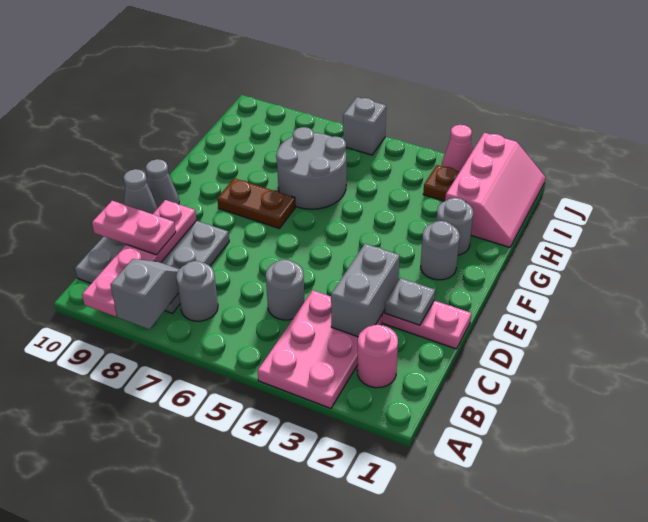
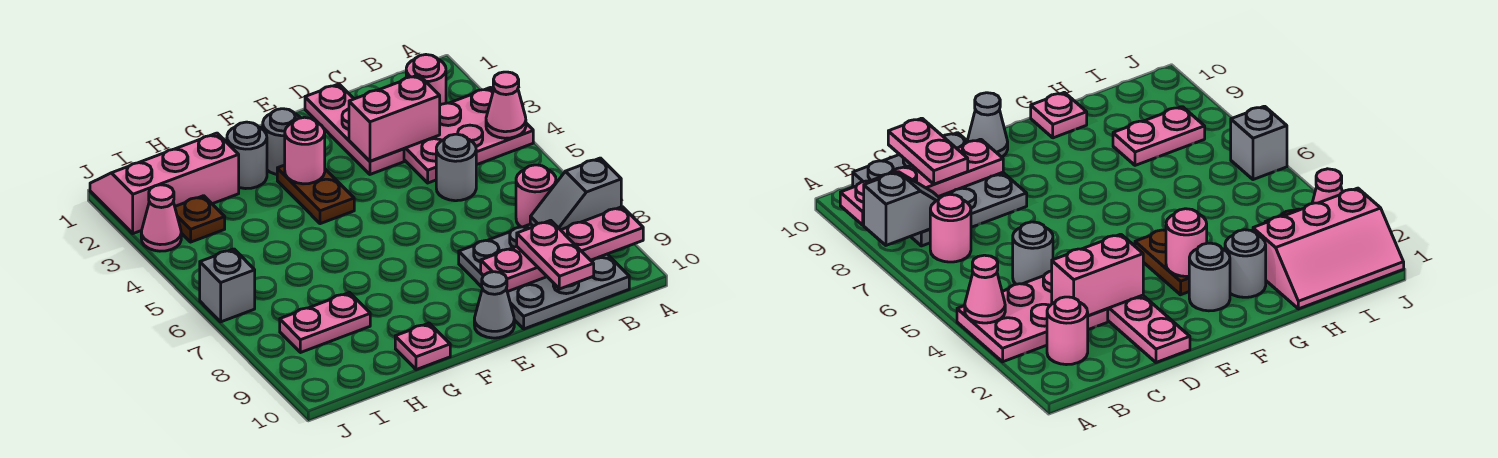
none -> pink cone A4 level 2
grey round brick B7 level 1 -> pink round brick B7 level 1
grey brick C3:D3 level 2 -> pink brick C3:D3 level 2
grey plate D2 level 2 -> none
grey cone D10 level 2 -> none
none -> pink round brick F3 level 2
brown plate F7:F8 level 1 -> brown plate F3:F4 level 1
grey round brick G6:H7 level 1 -> none
none -> pink plate G10 level 1
none -> pink plate H8:I8 level 1

